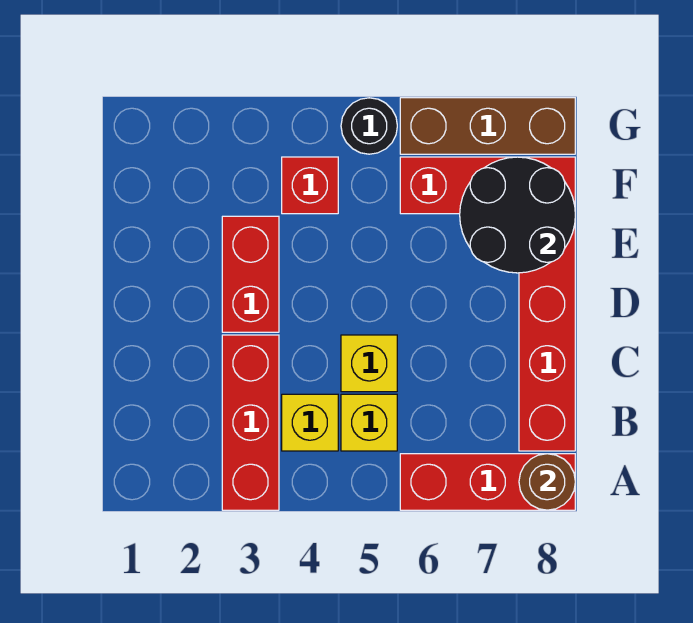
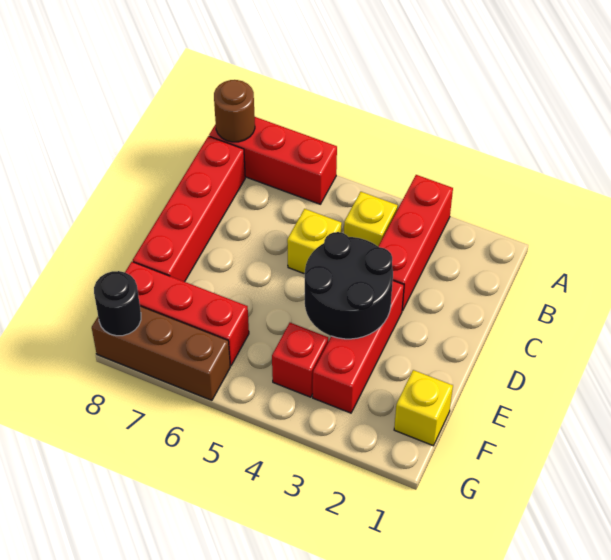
yellow brick B5 level 1 -> yellow brick F1 level 1
red brick D3:E3 level 1 -> red brick D3:F3 level 1
black round brick E7:F8 level 2 -> black round brick D3:E4 level 2
black round brick G5 level 1 -> black round brick G8 level 2

